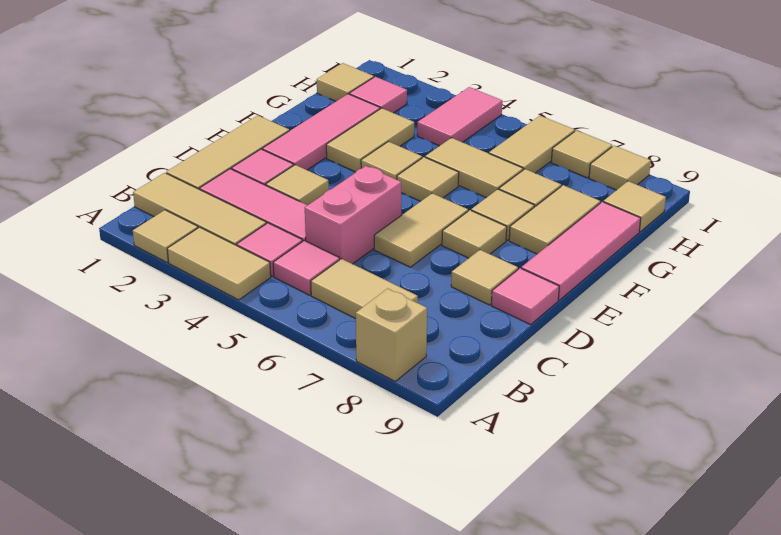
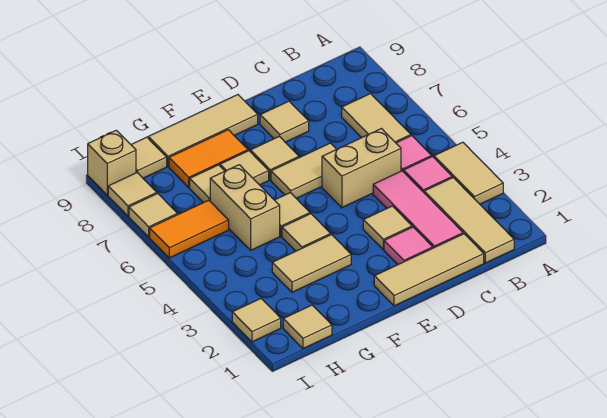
tan tile A2 level 1 -> tan tile I2 level 1
tan brick A8 level 1 -> tan brick I9 level 1
pink brick C5:D5 level 1 -> tan brick C5:D5 level 1
pink tile D9 level 1 -> none
pink tile E2:G2 level 1 -> none
pink tile E9:G9 level 1 -> tan tile E9:G9 level 1
tan tile F8:G8 level 1 -> orange tile F8:G8 level 1
tan tile G5:G6 level 1 -> tan brick G5:G6 level 1
pink tile H2 level 1 -> none
pink tile H4:I4 level 1 -> none
tan tile H6:I6 level 1 -> orange tile H6:I6 level 1

